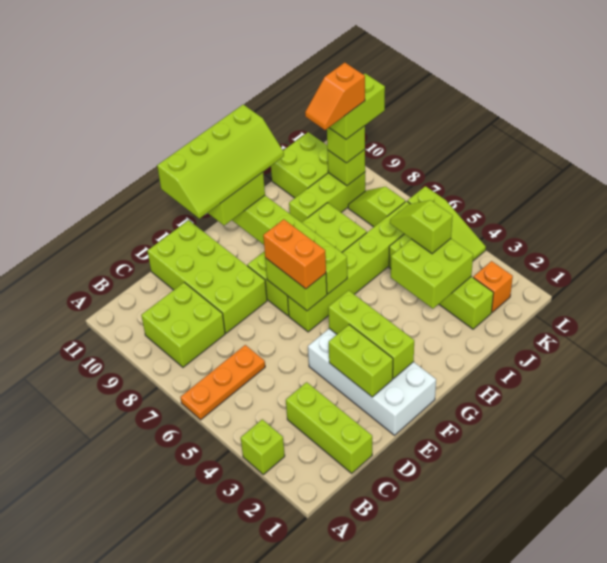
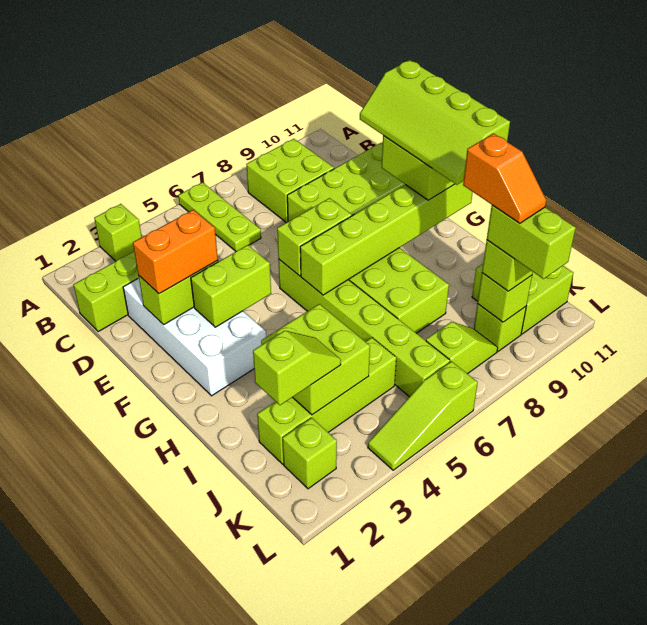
orange plate A6:C6 level 1 -> lime plate A6:C6 level 1
white brick E1:F4 level 1 -> white brick D2:G3 level 1
lime brick F2:F4 level 2 -> lime brick F3:F4 level 2
orange brick F6:F7 level 3 -> orange brick E2:E3 level 3
lime brick I9:K9 level 1 -> lime brick K9 level 1
lime slope J4:J5 level 3 top 4 -> lime slope J2:J3 level 3 top 2
orange slope J9:K9 level 5 top K -> orange slope J9:K9 level 5 top J
orange brick K2 level 1 -> lime brick K2 level 1

